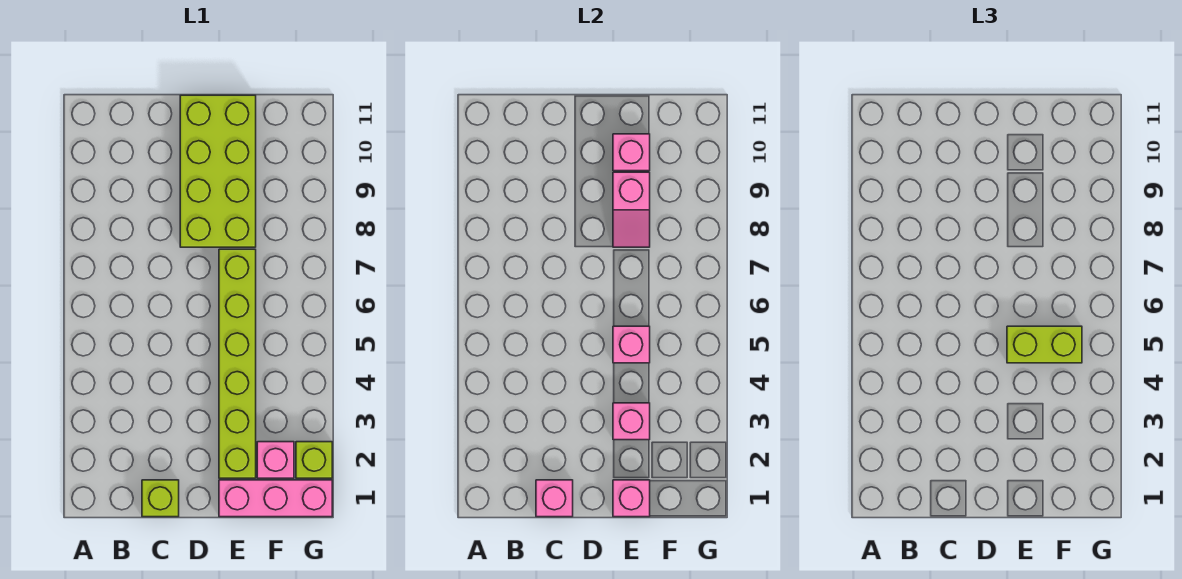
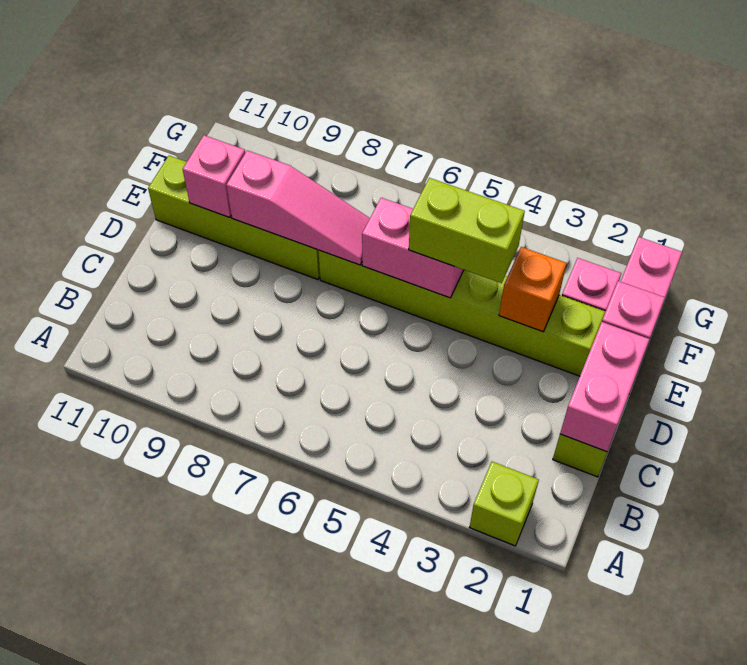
pink brick C1 level 2 -> pink brick C1:D1 level 2
lime brick D8:E11 level 1 -> lime brick E8:E11 level 1
pink brick E3 level 2 -> orange brick E3 level 2
pink brick E5 level 2 -> pink brick E5:E6 level 2
lime brick E5:F5 level 3 -> lime brick E4:E5 level 3
pink slope E8:E9 level 2 top 9 -> pink slope E7:E9 level 2 top 9
lime brick G2 level 1 -> lime brick A2 level 1

